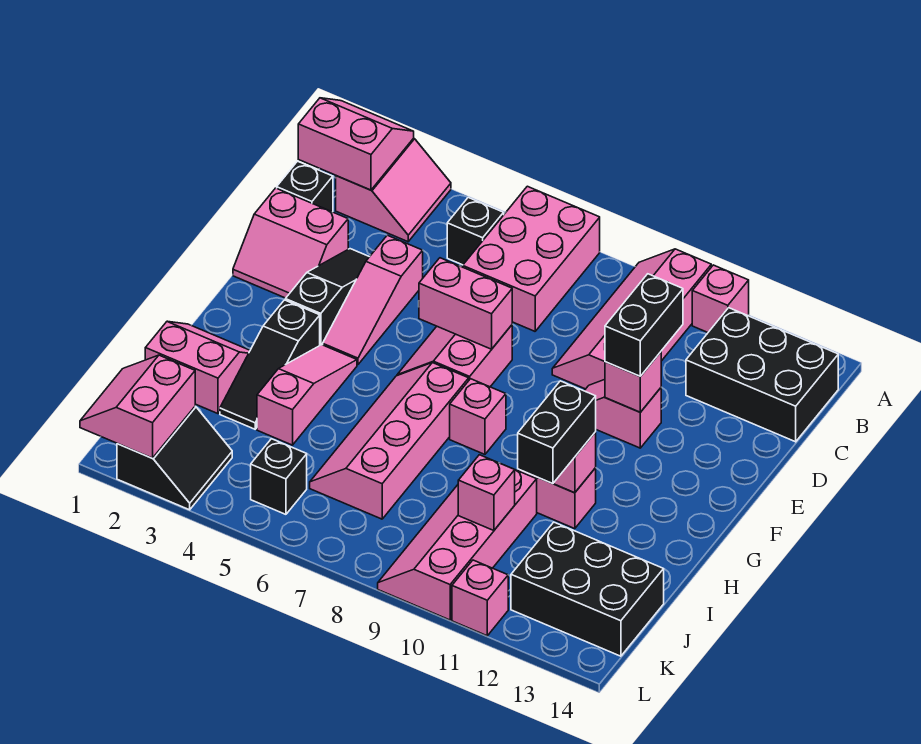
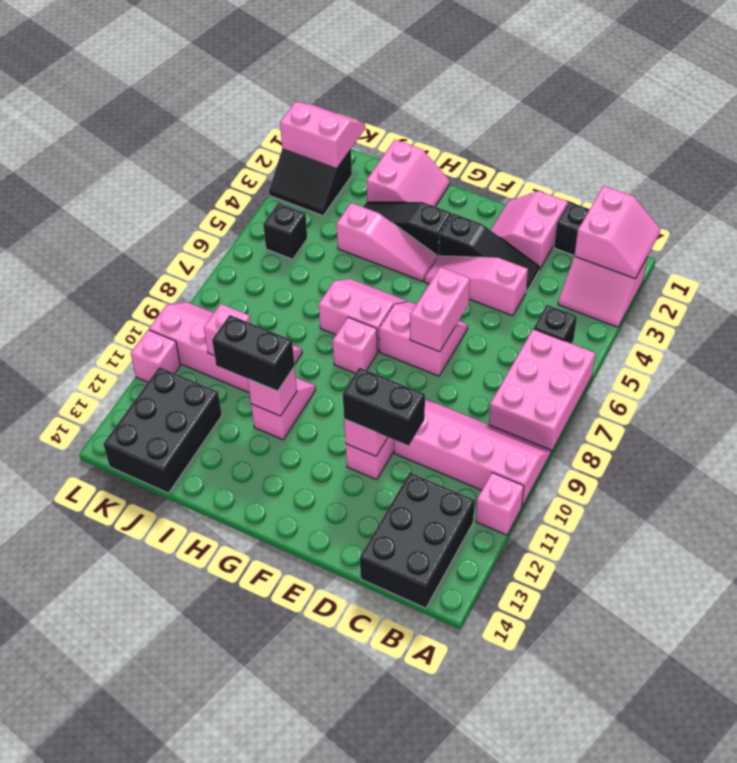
pink brick A6:C7 level 1 -> pink brick A6:B8 level 1
pink slope G6:J7 level 1 top 7 -> pink slope G6:H7 level 1 top 7

